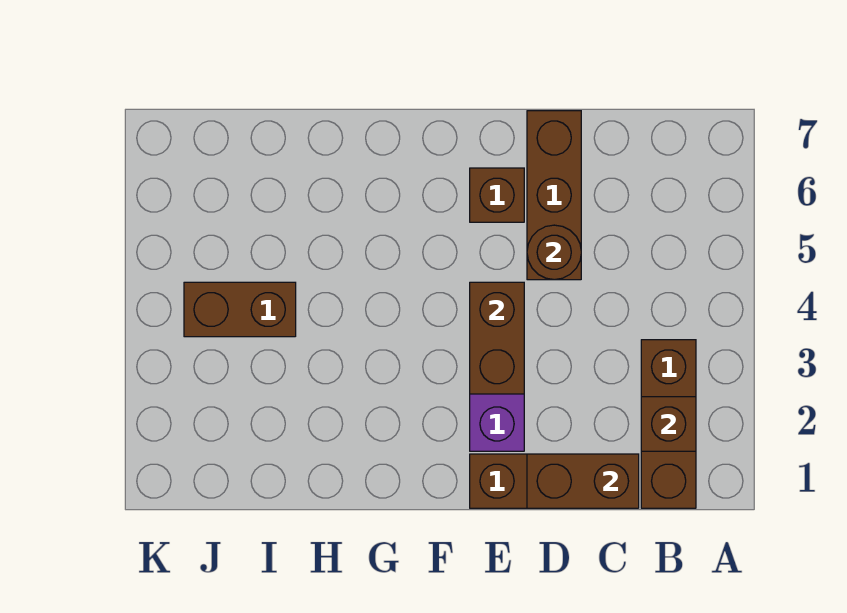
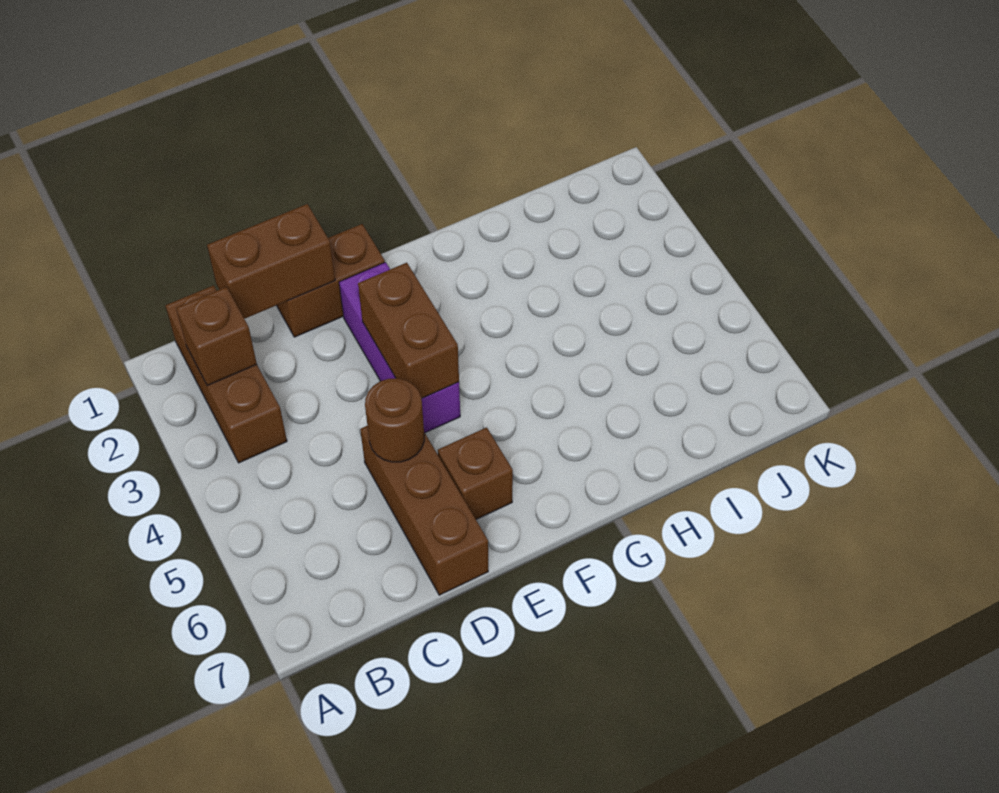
brown brick I4:J4 level 1 -> none

